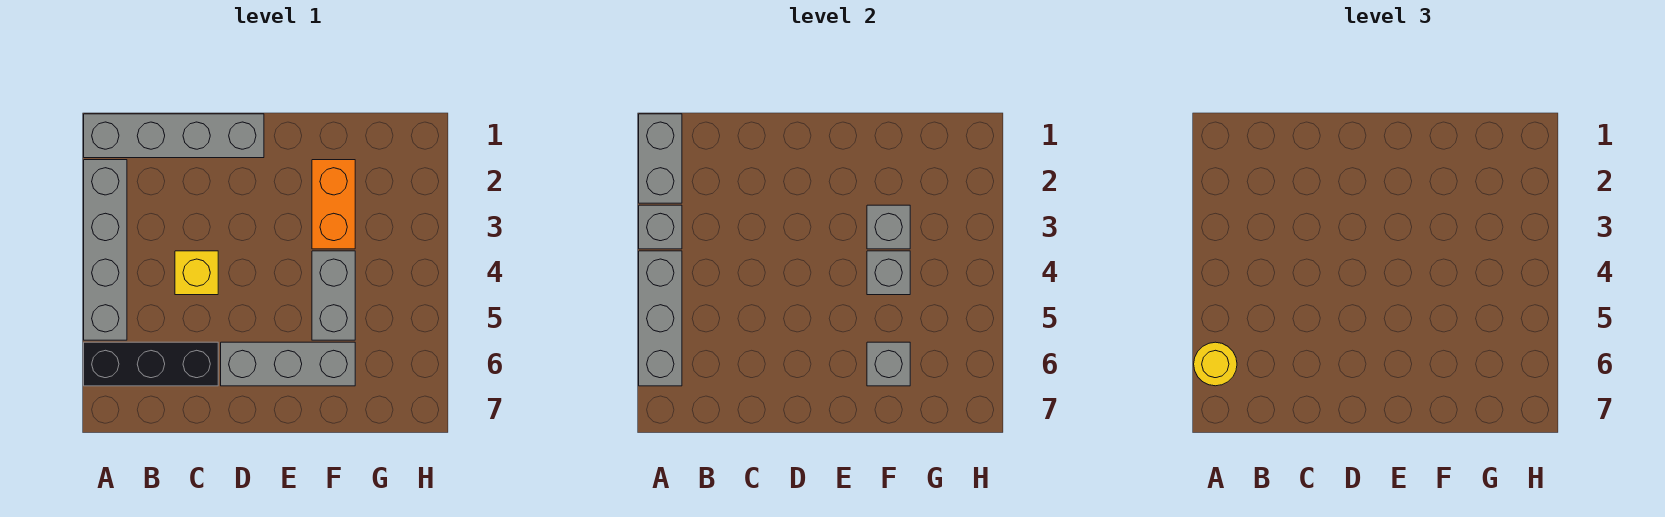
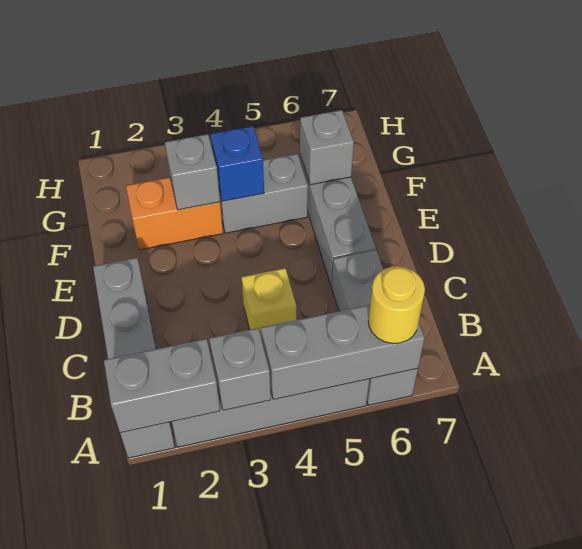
black brick A6:C6 level 1 -> grey brick A6:C6 level 1
grey brick F4 level 2 -> blue brick F4 level 2

